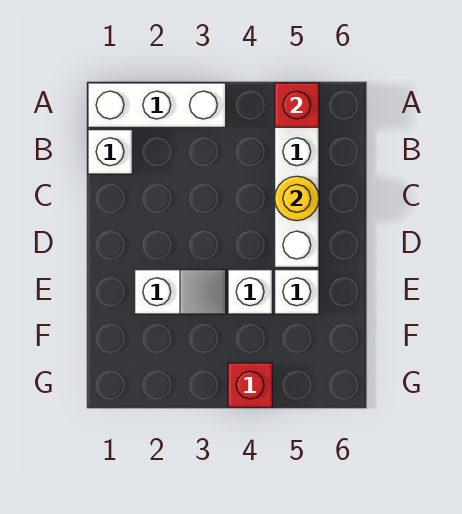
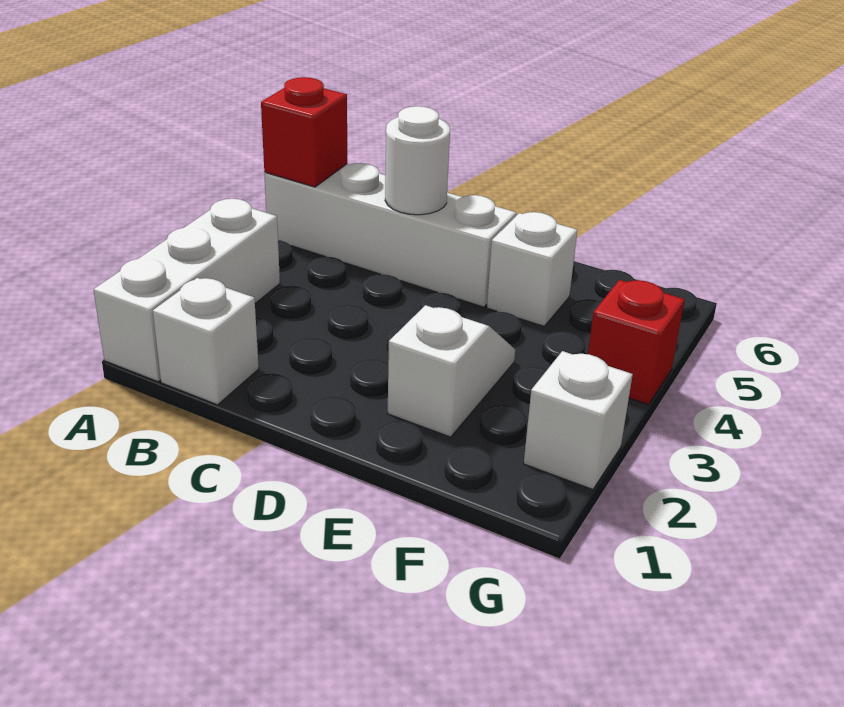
yellow round brick C5 level 2 -> white round brick C5 level 2
white brick E4 level 1 -> white brick G2 level 1

